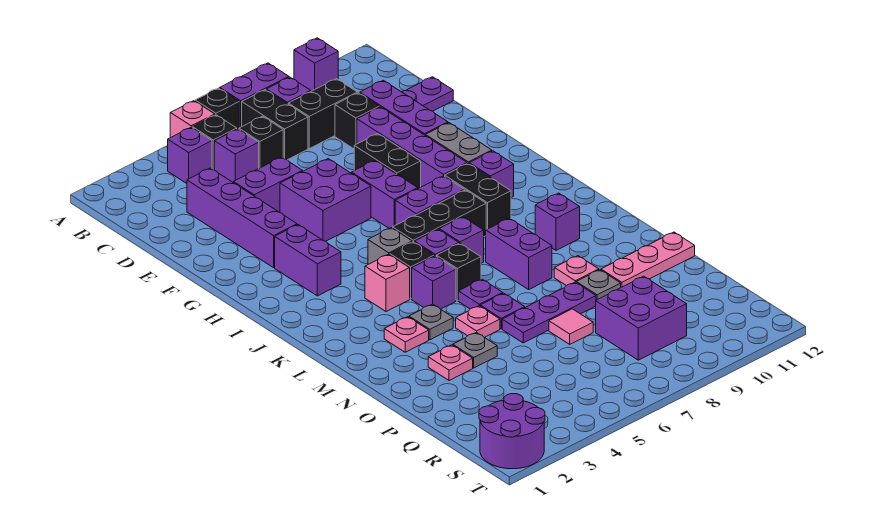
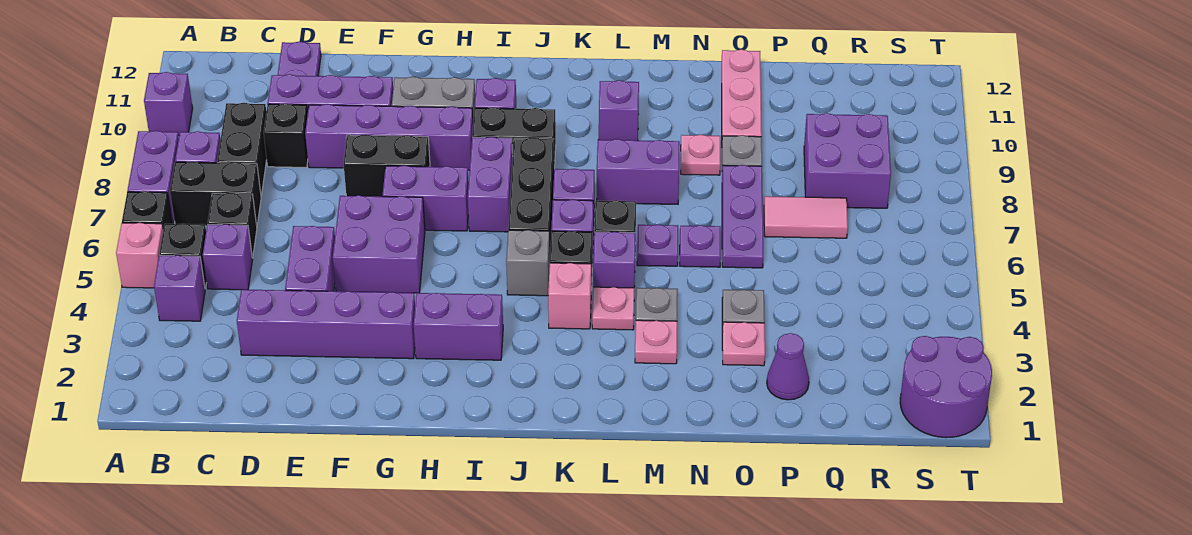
pink plate N5 level 1 -> pink plate L4 level 1
none -> purple cone P2 level 1
pink tile P7 level 1 -> pink tile P7:Q7 level 1

